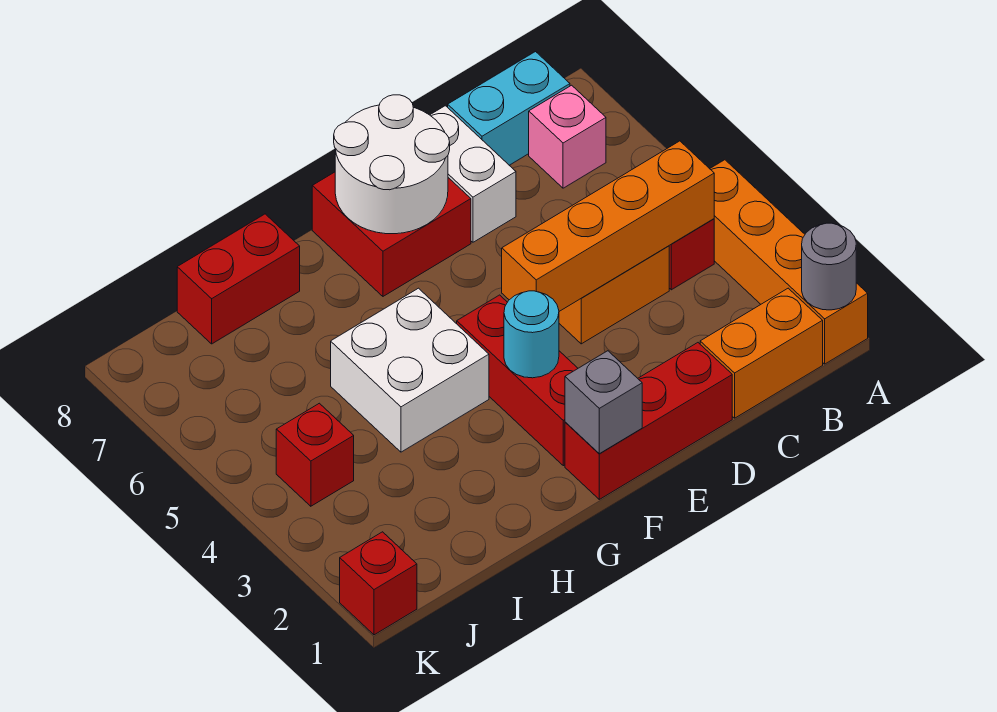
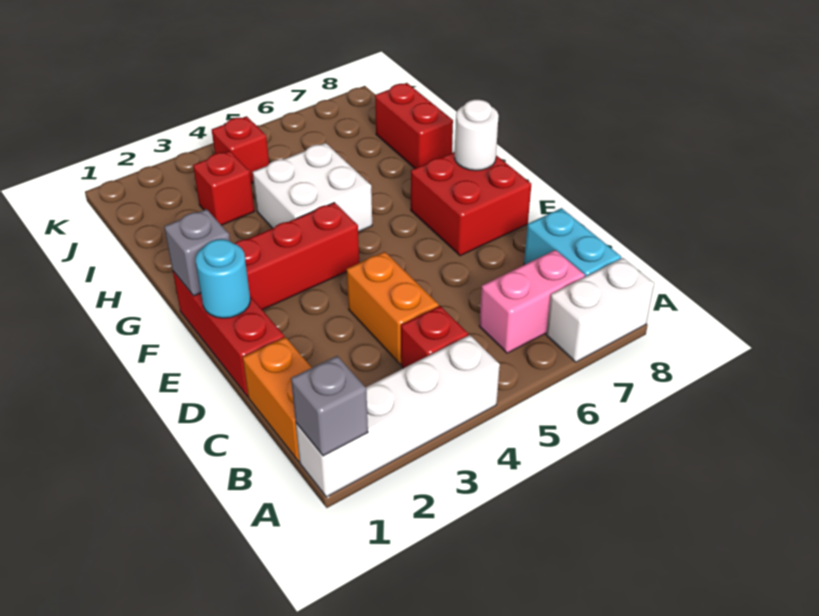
orange brick A1:A4 level 1 -> white brick A1:A4 level 1
grey round brick A1 level 2 -> grey brick A1 level 2
orange brick B4:E4 level 2 -> none
pink brick B7 level 1 -> pink brick B6:B7 level 1
white brick D7:D8 level 1 -> white brick A7:A8 level 1
white round brick E7:F8 level 2 -> white round brick F8 level 2
cyan round brick F3 level 2 -> cyan round brick E1 level 2
red brick K1 level 1 -> red brick I3 level 1

